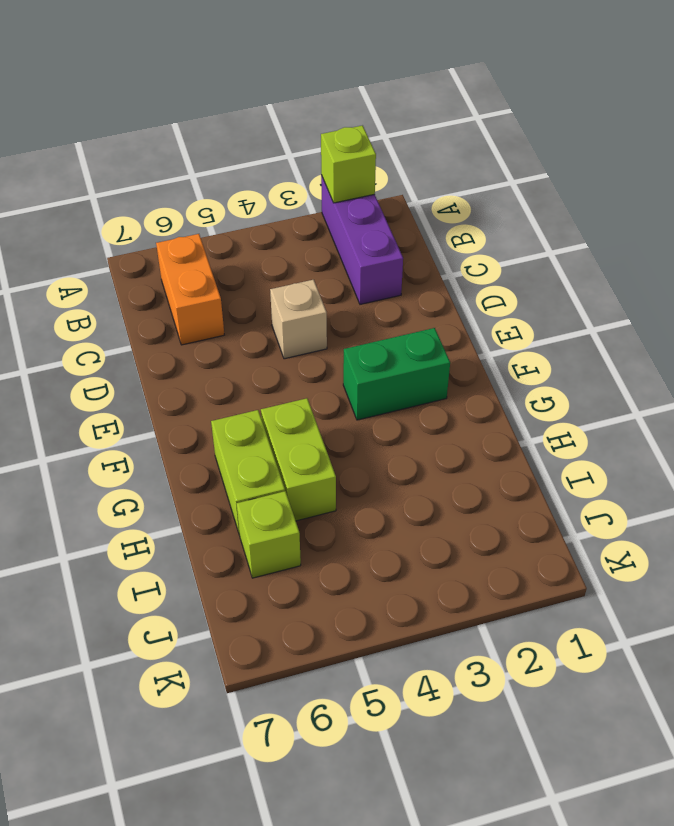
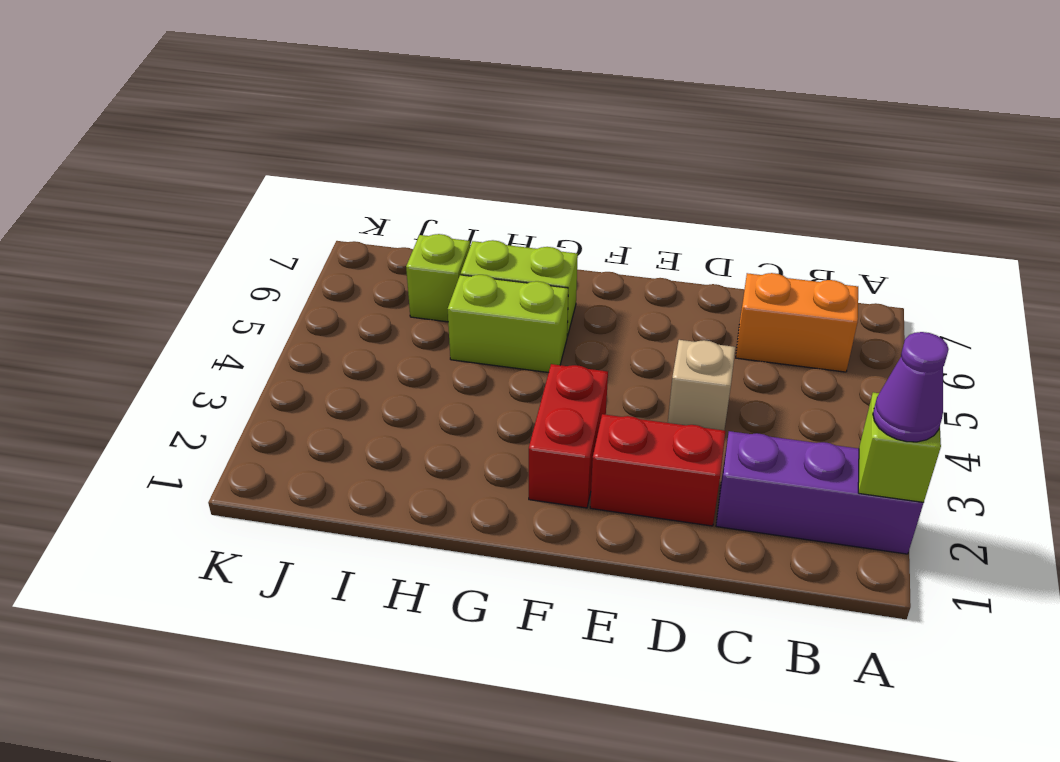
none -> purple cone A2 level 3
none -> red brick D2:E2 level 1
green brick F2:F3 level 1 -> red brick F2:F3 level 1

